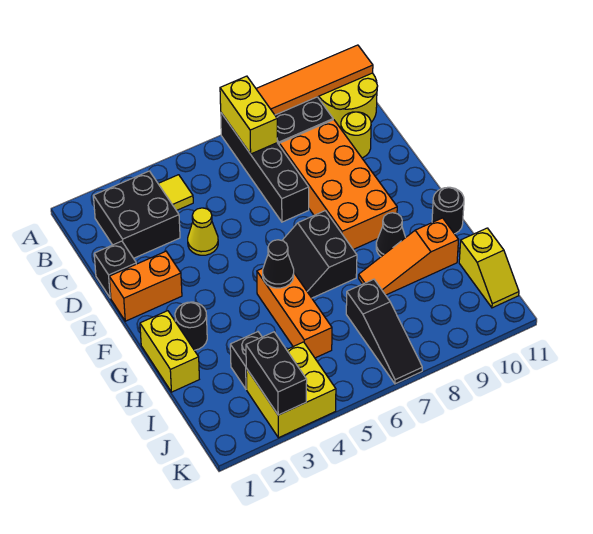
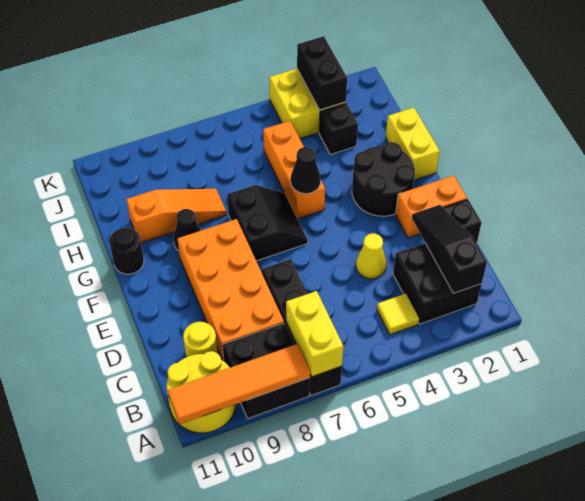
black round brick G2 level 1 -> black round brick F2:G3 level 1
black slope I7:K7 level 1 top I -> black slope B2:D2 level 2 top B
yellow slope I11:J11 level 1 top I -> none

